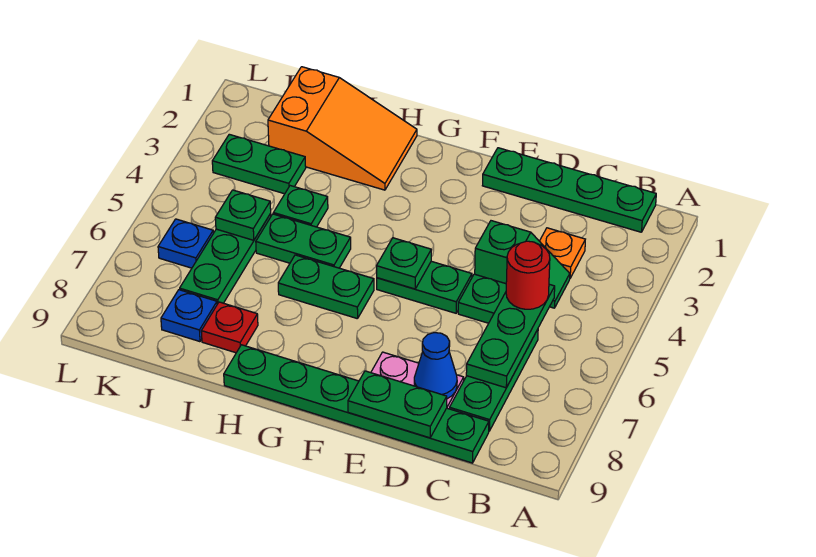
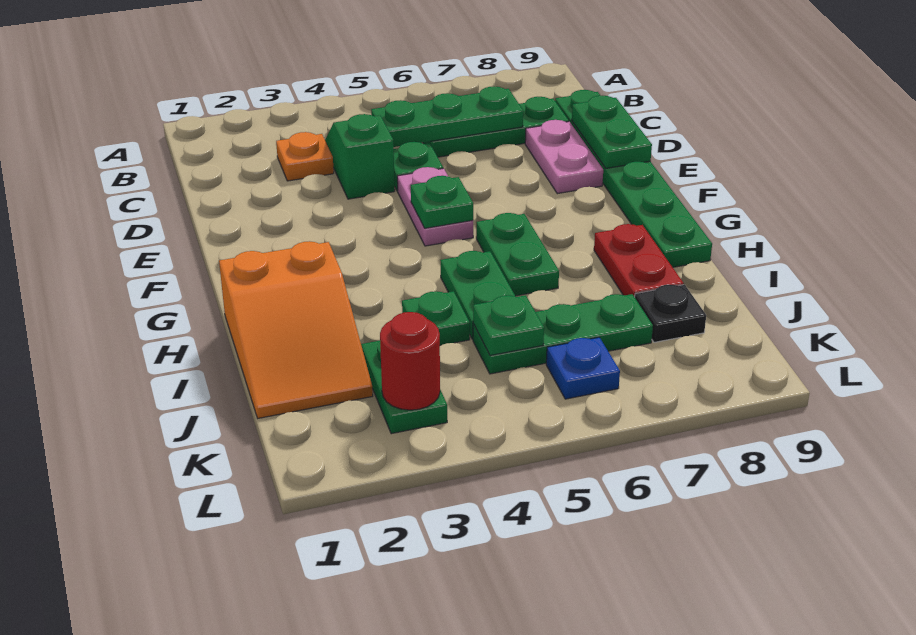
green plate B1:E1 level 1 -> none
red round brick C5 level 3 -> red round brick K3 level 2
blue cone D8 level 2 -> none
green plate E5:F5 level 1 -> pink plate E5:F5 level 1
orange slope H1:J2 level 1 top J -> orange slope H1:J2 level 1 top H
red plate I8 level 1 -> red plate H8:I8 level 1
blue plate J8 level 1 -> black plate J8 level 1

